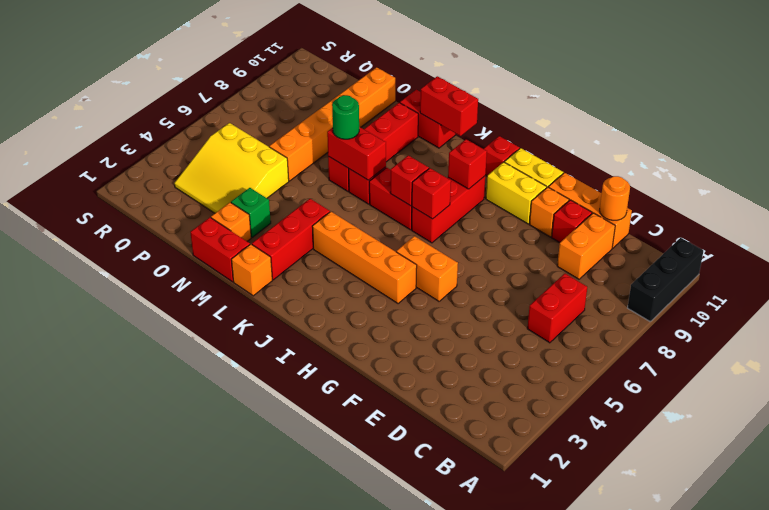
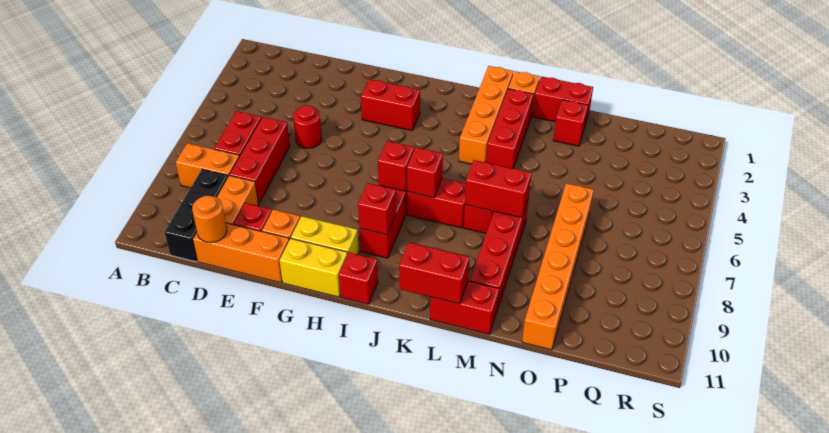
black brick A9:A11 level 1 -> black brick C9:C11 level 1
none -> red brick D6:D8 level 1
none -> red round brick E5 level 1
none -> red brick G3:H3 level 1
orange brick G5:H5 level 1 -> orange brick B8:C8 level 1
orange brick H4:K4 level 1 -> orange brick K1:K4 level 1
green round brick M7 level 3 -> none
orange brick N2 level 1 -> red brick N2 level 1
green brick N3 level 1 -> none
yellow slope O3:Q5 level 1 top 5 -> none

